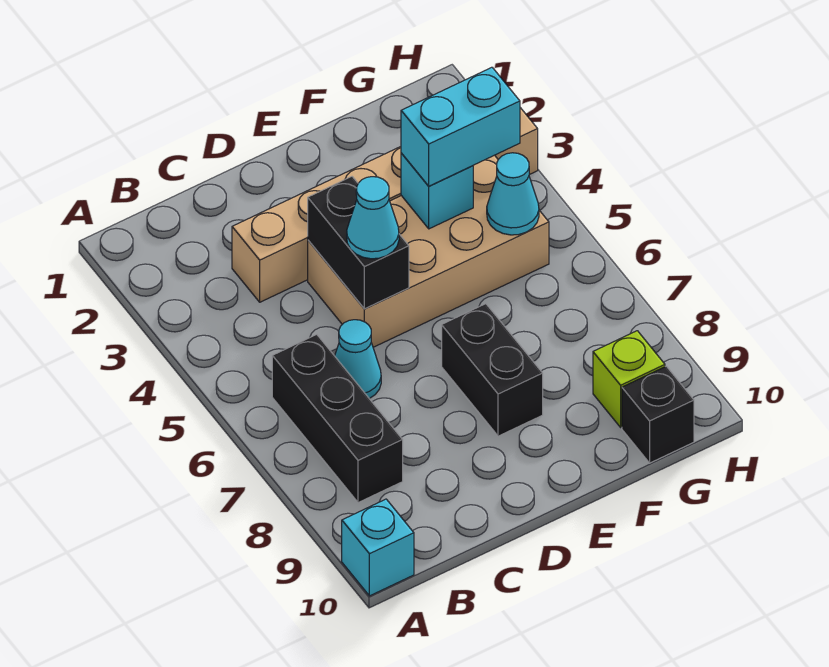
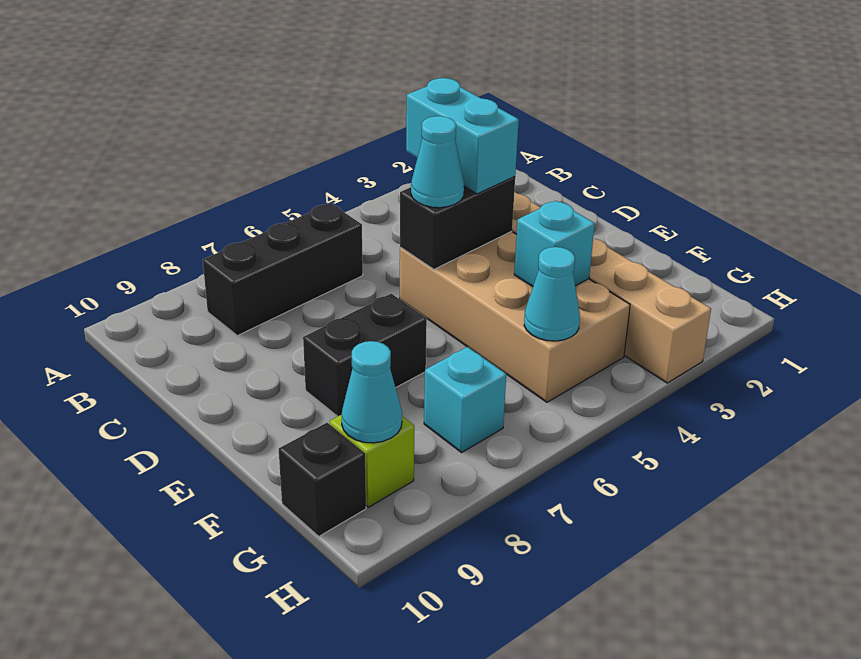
cyan brick A10 level 1 -> cyan brick G7 level 1
cyan cone C6 level 1 -> cyan cone G9 level 2
cyan brick F4:G4 level 3 -> cyan brick C4:D4 level 3

